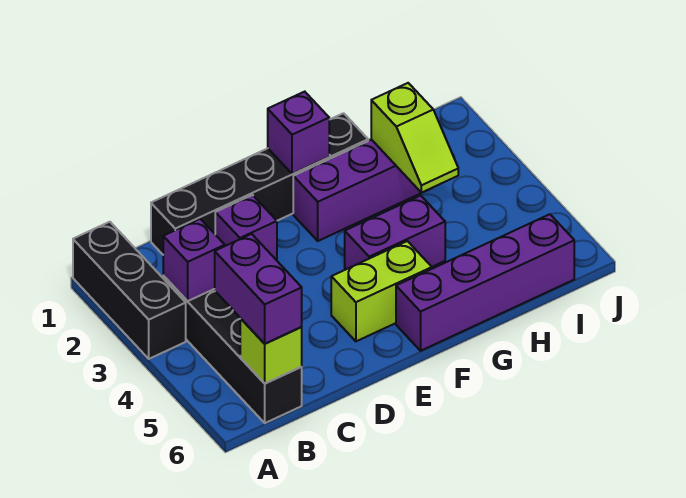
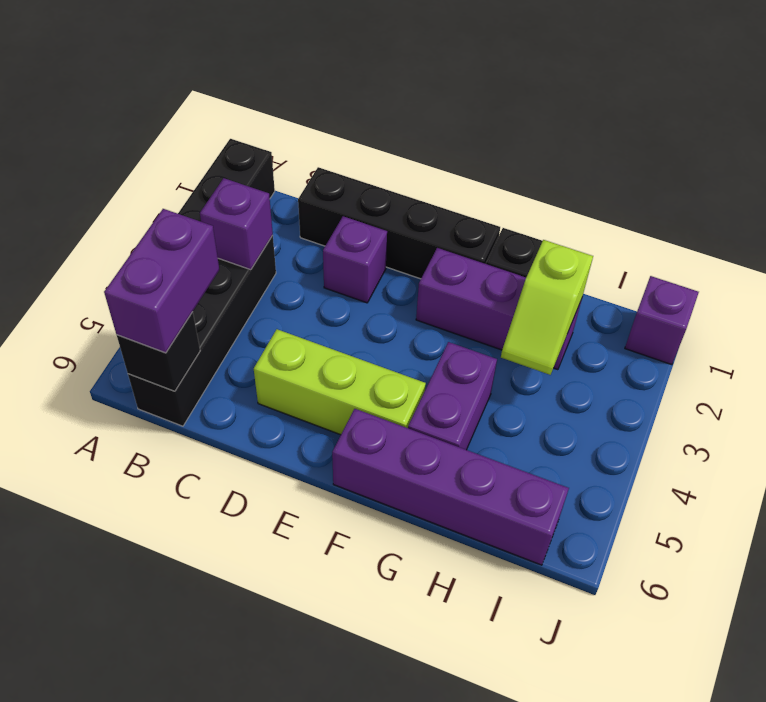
lime brick B6 level 2 -> black brick B6 level 2
lime brick E5:F5 level 1 -> lime brick D5:F5 level 1
purple brick F1 level 2 -> purple brick J1 level 1
purple brick F4:G4 level 1 -> purple brick G4:G5 level 1

